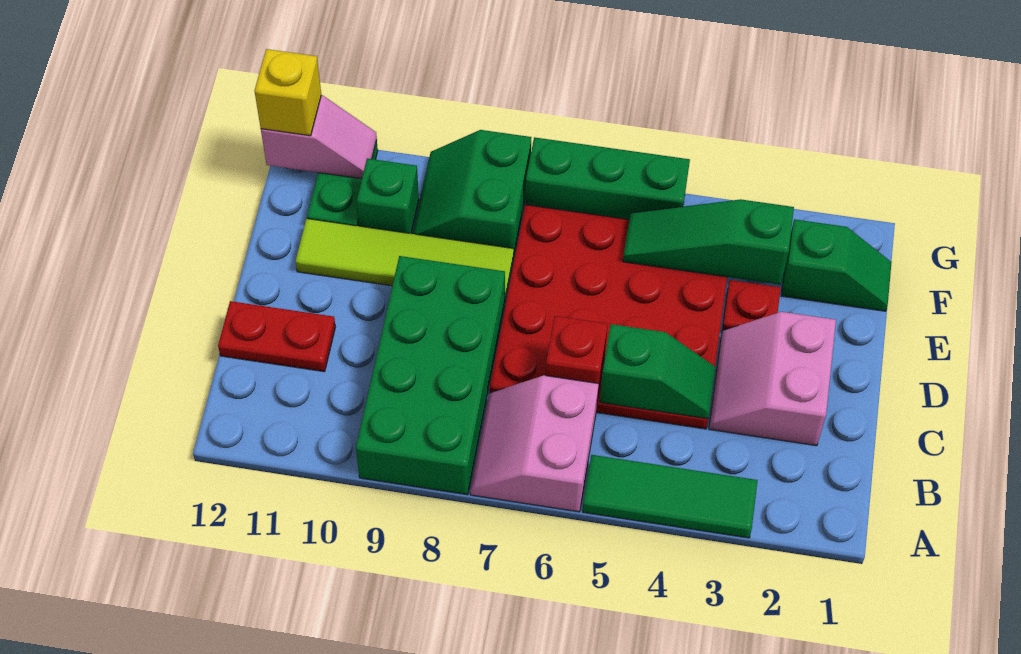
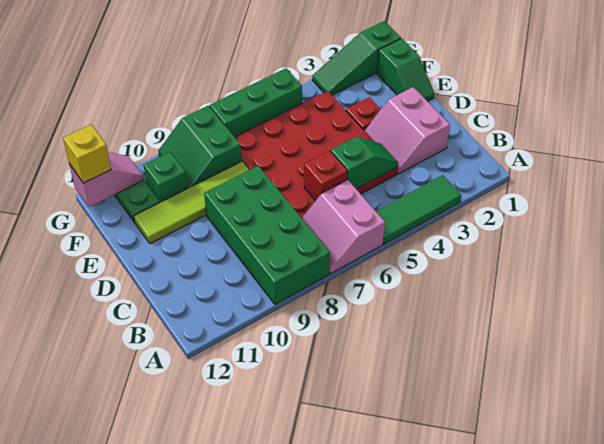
red plate C11:C12 level 1 -> none
green slope F1:F2 level 1 top 2 -> green slope E1:F1 level 1 top F
green slope F3:F5 level 2 top 3 -> green slope G1:G3 level 1 top 1

